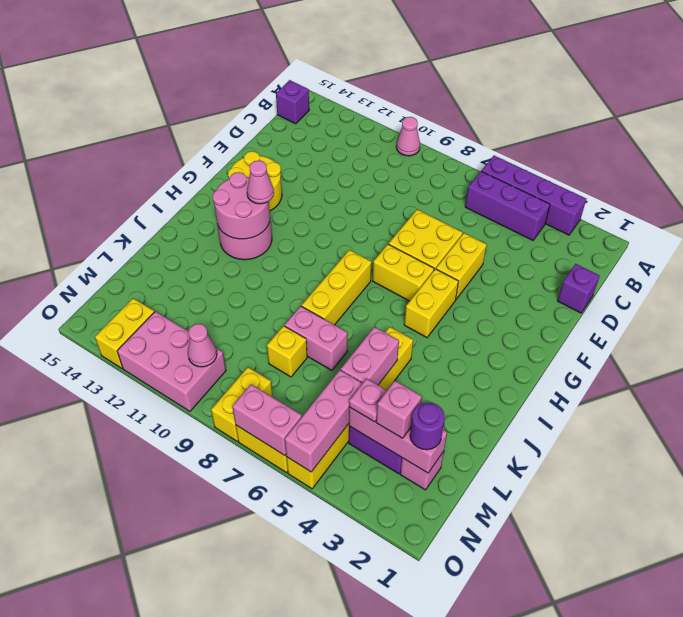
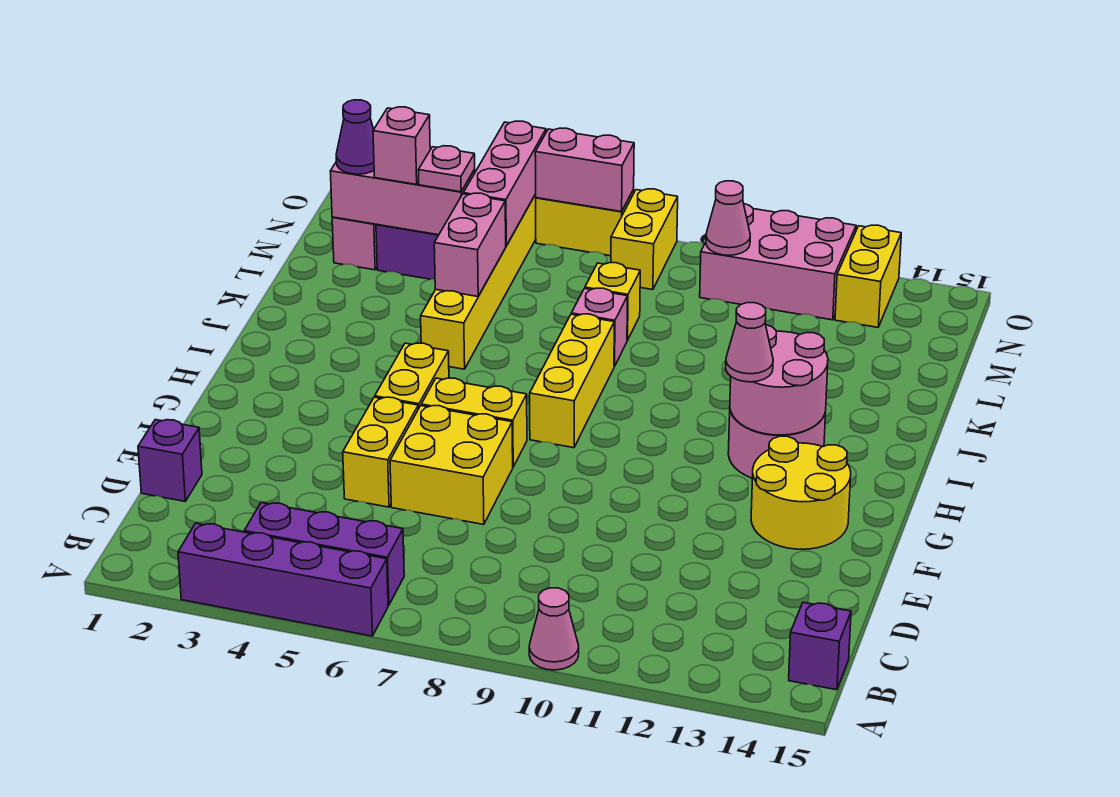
pink brick K7:K8 level 1 -> pink brick K8 level 1
purple round brick M2 level 3 -> purple cone M2 level 3

